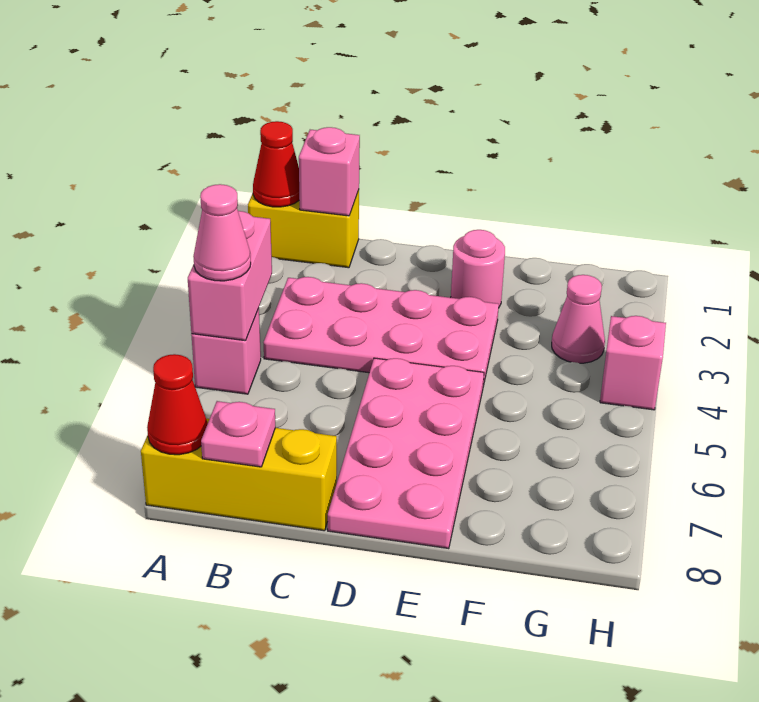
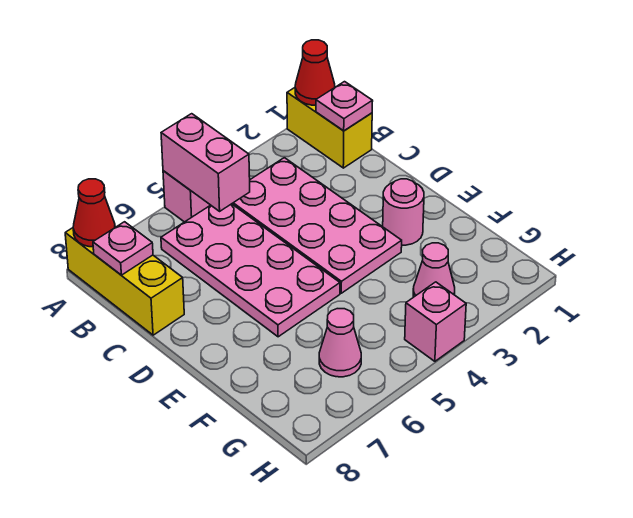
pink brick A4:A5 level 2 -> pink brick A5:B5 level 2
pink cone A5 level 3 -> pink cone G6 level 1
pink brick B1 level 2 -> pink plate B1 level 2
pink plate D5:E8 level 1 -> pink plate B5:E6 level 1

